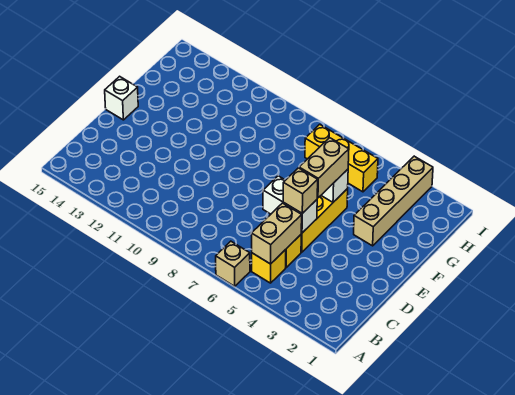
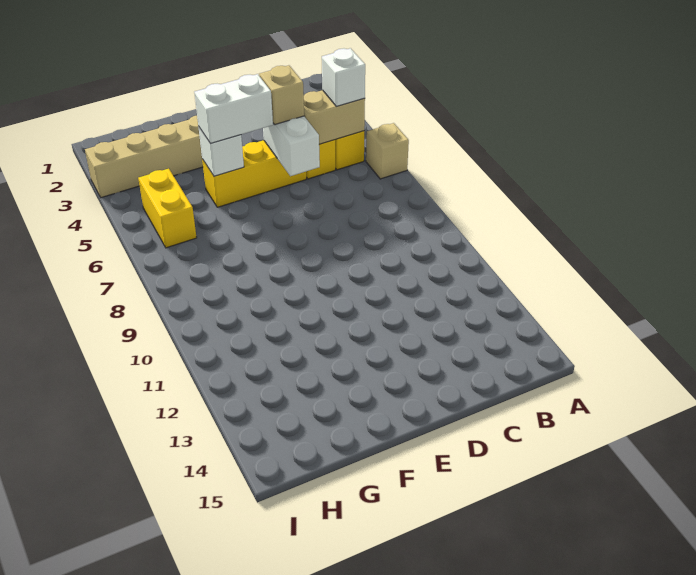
tan brick E5:F5 level 3 -> white brick E5:F5 level 3
white brick E15 level 1 -> white brick B5 level 3
yellow brick H5:H7 level 1 -> yellow brick H5:H6 level 1

